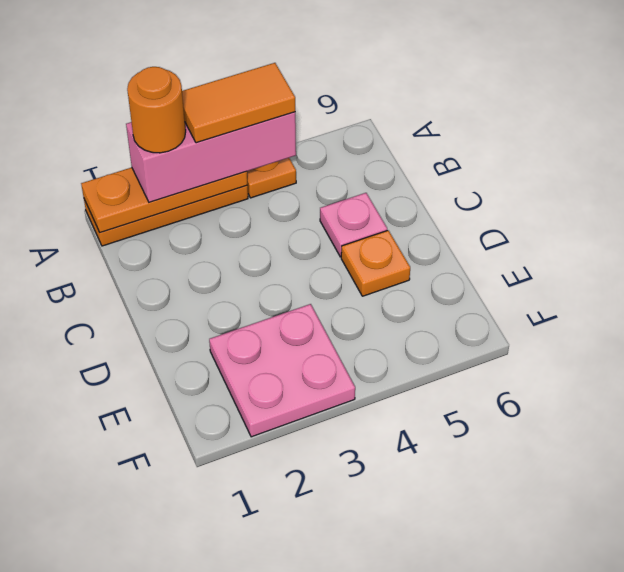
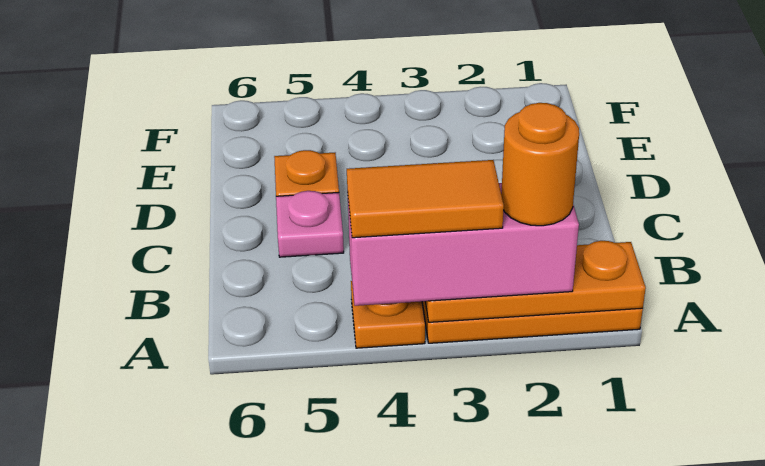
pink plate E2:F3 level 1 -> none

